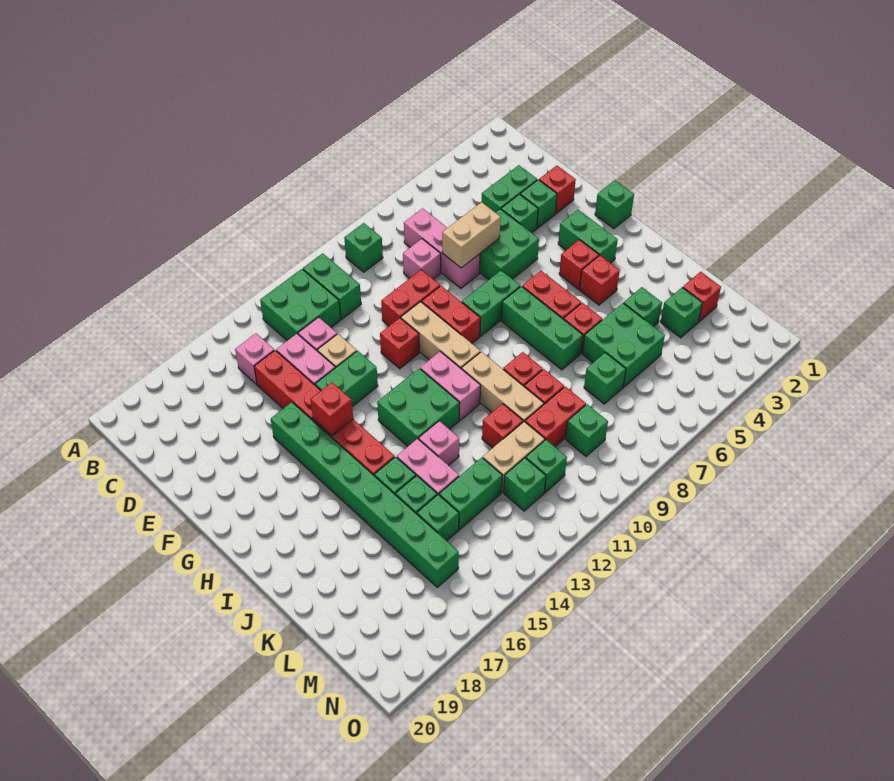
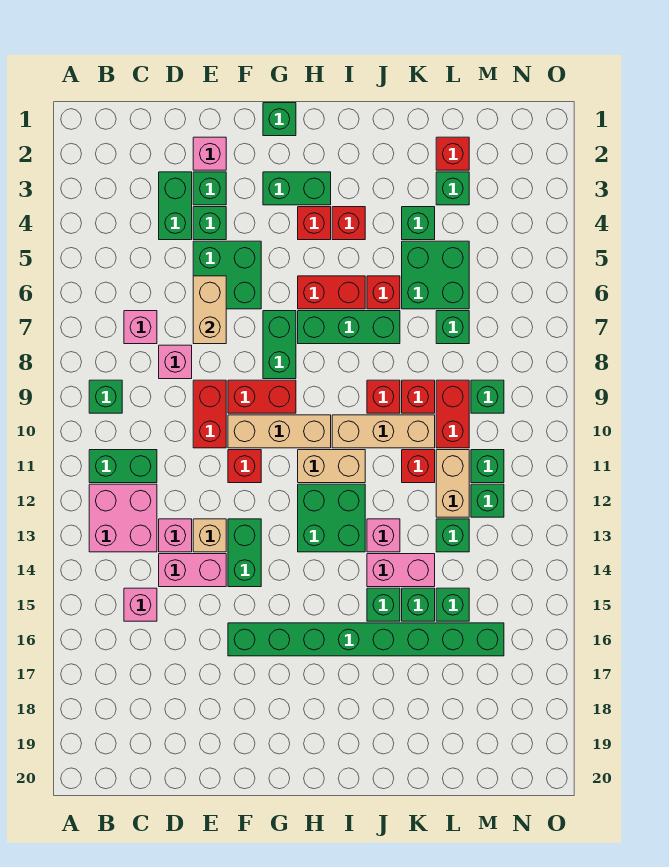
green brick B12:C13 level 1 -> pink brick B12:C13 level 1
pink brick C7:E7 level 1 -> pink brick C7 level 1
red brick D15:I15 level 1 -> none
red brick E2 level 1 -> pink brick E2 level 1
red brick G15 level 2 -> none
pink brick H11:I11 level 1 -> tan brick H11:I11 level 1
green brick L13:L14 level 1 -> green brick L13 level 1

